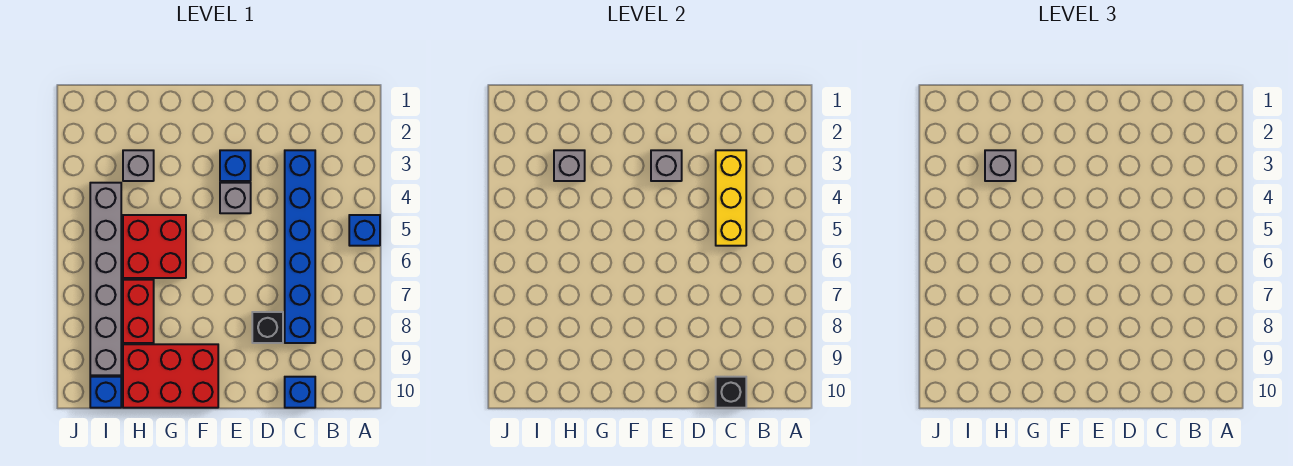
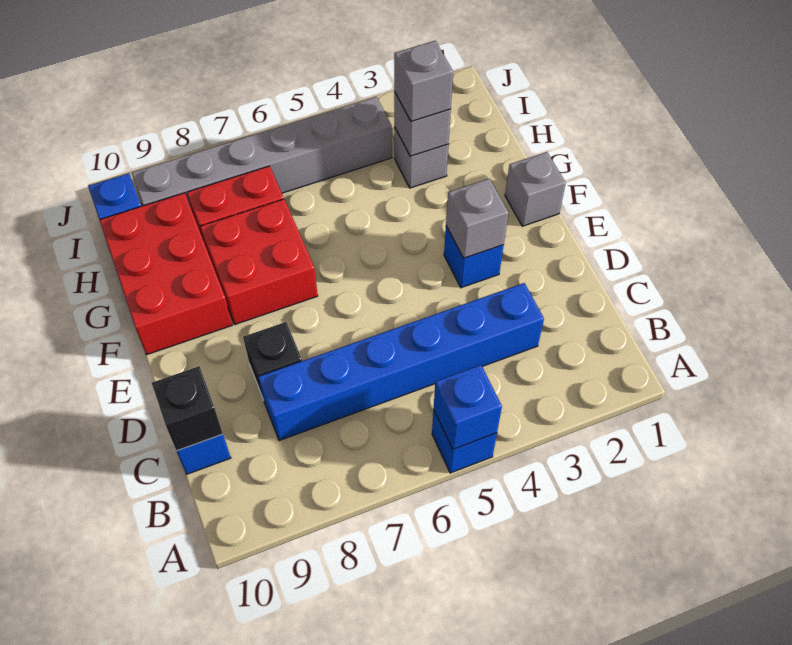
none -> blue brick A5 level 2
yellow brick C3:C5 level 2 -> none
grey brick E4 level 1 -> grey brick F1 level 1
red brick G5:H6 level 1 -> red brick F7:G8 level 1

